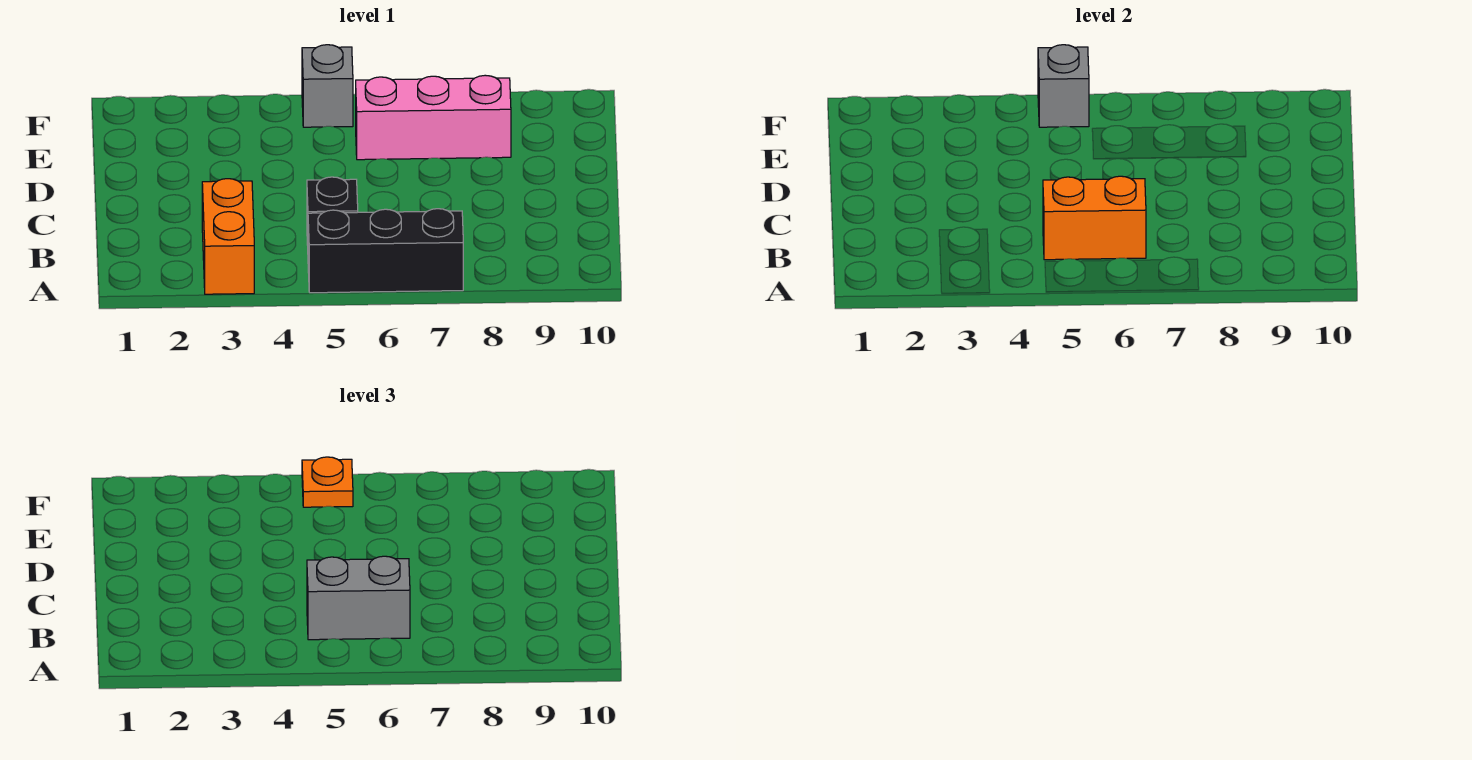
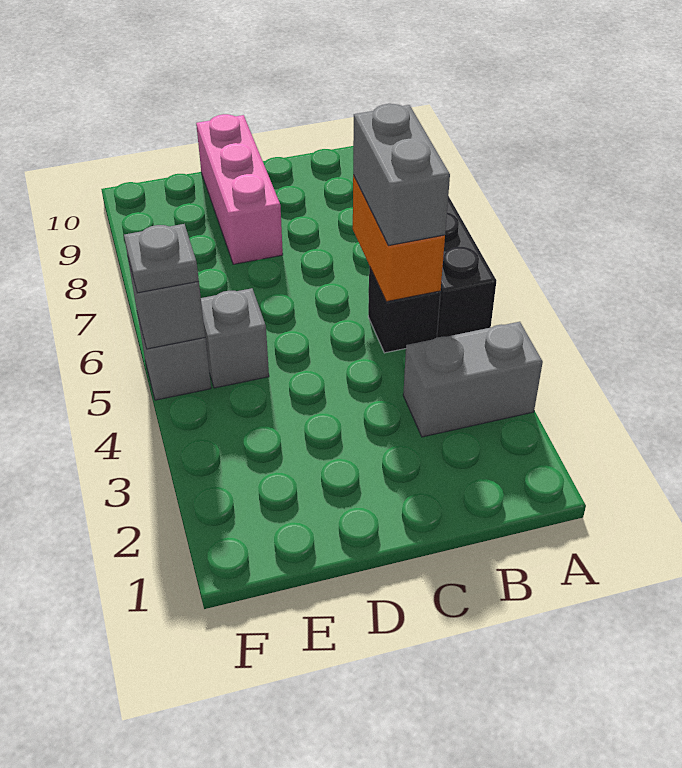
orange brick A3:B3 level 1 -> grey brick A3:B3 level 1
none -> grey brick E5 level 1
pink brick E6:E8 level 1 -> pink brick D8:D10 level 1
orange plate F5 level 3 -> grey plate F5 level 3

